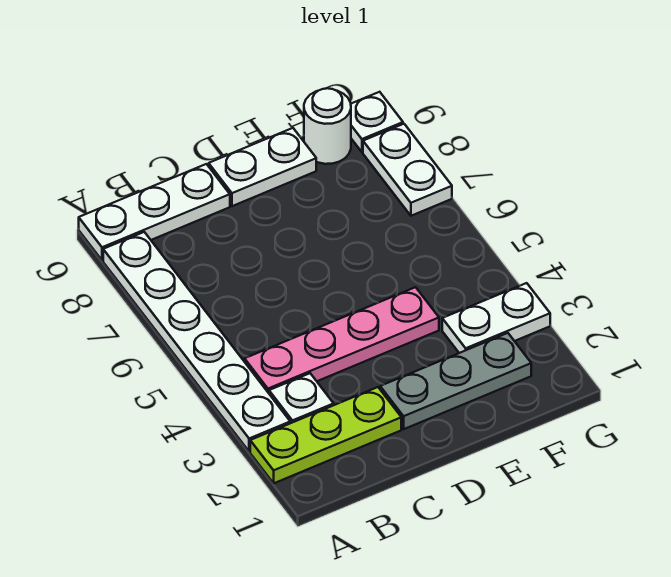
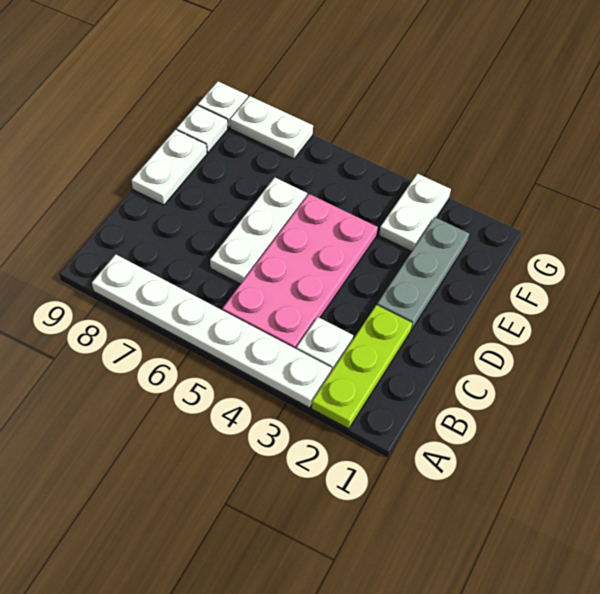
white plate A9:C9 level 1 -> white plate C6:E6 level 1
pink plate B4:E4 level 1 -> pink plate B4:E5 level 1
white round brick F9 level 1 -> white plate F9 level 1

